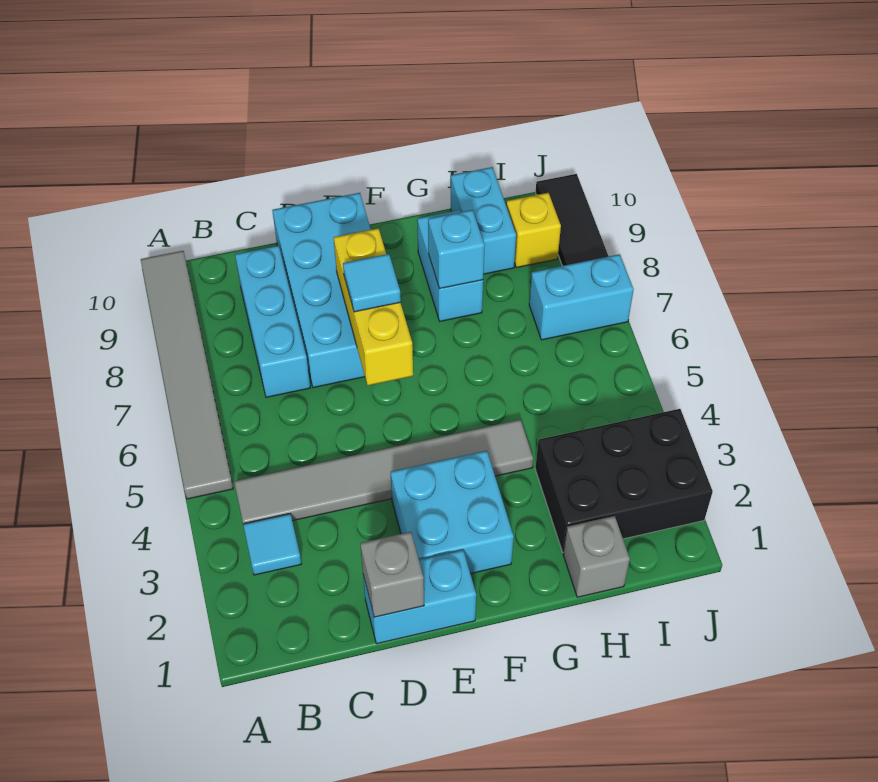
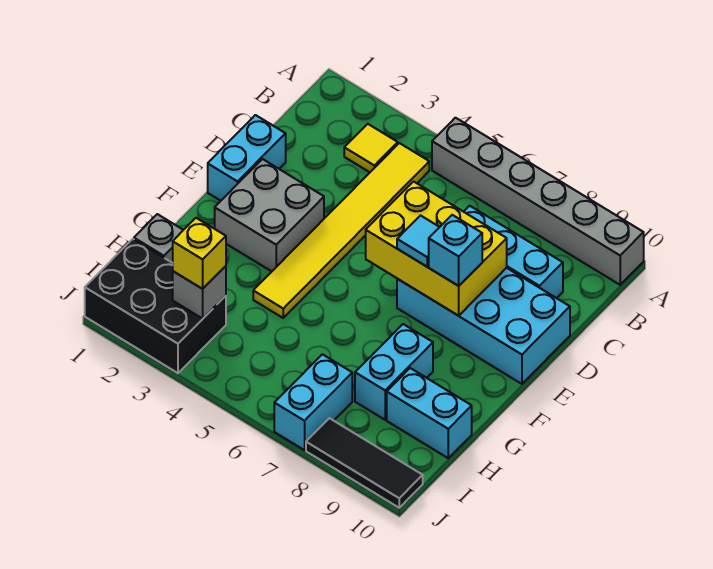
grey tile A5:A10 level 1 -> grey brick A5:A10 level 1
cyan tile B3 level 1 -> yellow tile B3 level 1
grey tile B4:G4 level 1 -> yellow tile B4:G4 level 1
grey brick D1 level 2 -> grey brick I3 level 2
cyan brick E2:F3 level 1 -> grey brick E2:F3 level 1
yellow brick E6:E8 level 2 -> yellow brick D6:E8 level 2
cyan brick G8:G9 level 1 -> cyan brick G8:H8 level 1
cyan brick G8 level 2 -> cyan brick E8 level 3
black brick H2:J3 level 1 -> black brick I1:J3 level 1
yellow brick I9 level 1 -> yellow brick I3 level 3

